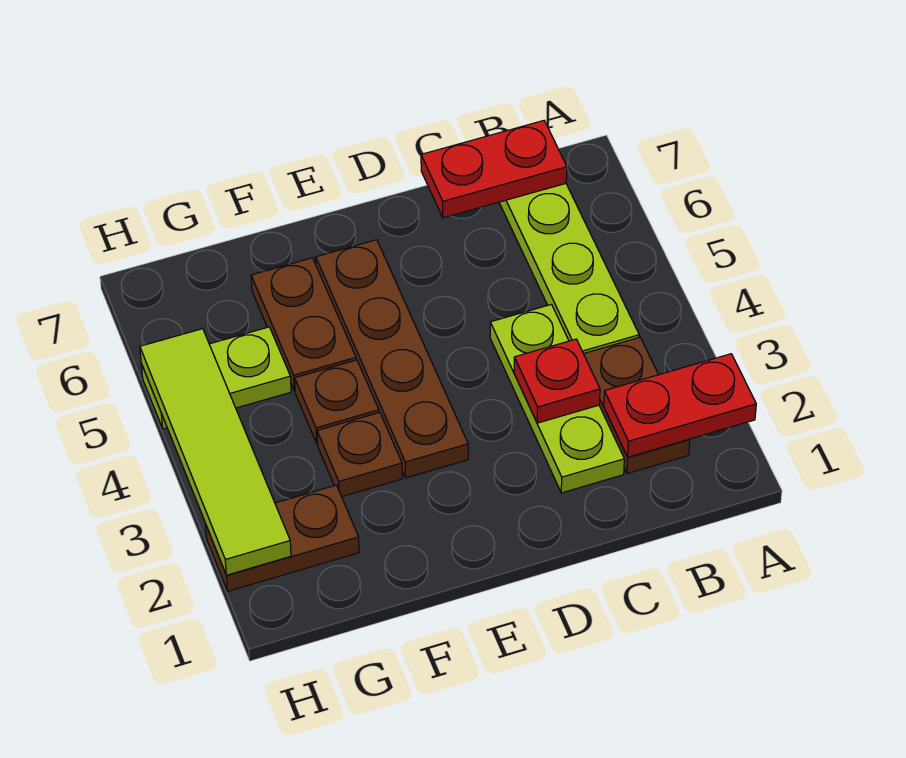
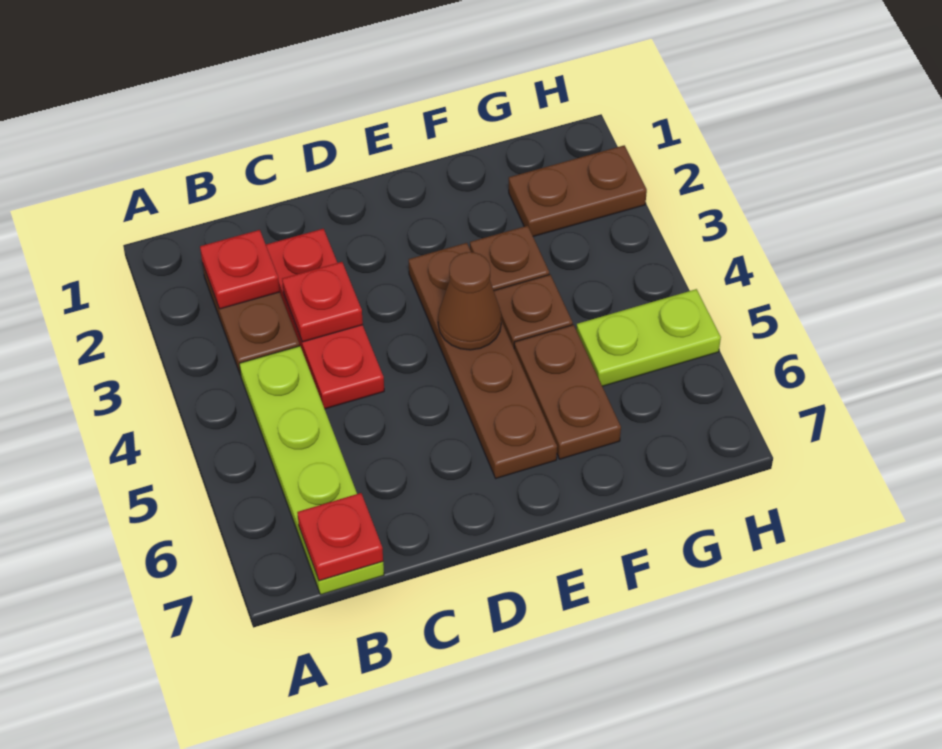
red plate A2:B2 level 2 -> red plate B2 level 2
red plate B7:C7 level 2 -> red plate B7 level 2
lime plate C2:C4 level 1 -> red plate C2:C4 level 1
none -> brown cone E4 level 2
lime tile H2:H5 level 2 -> none

